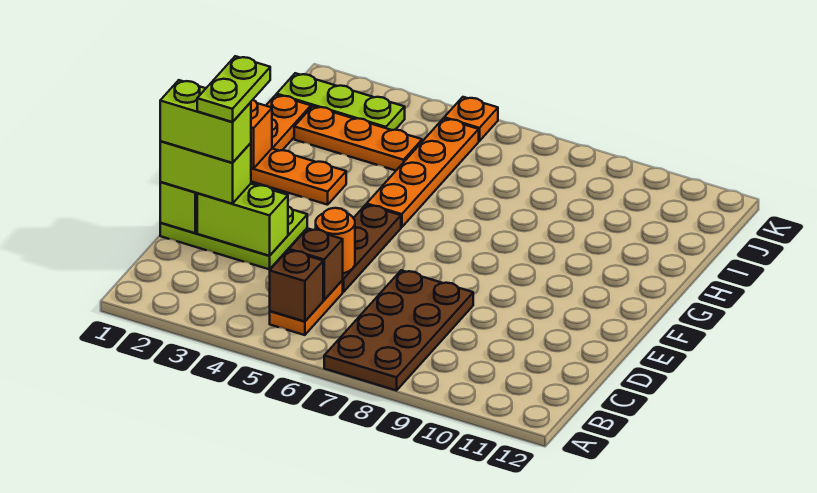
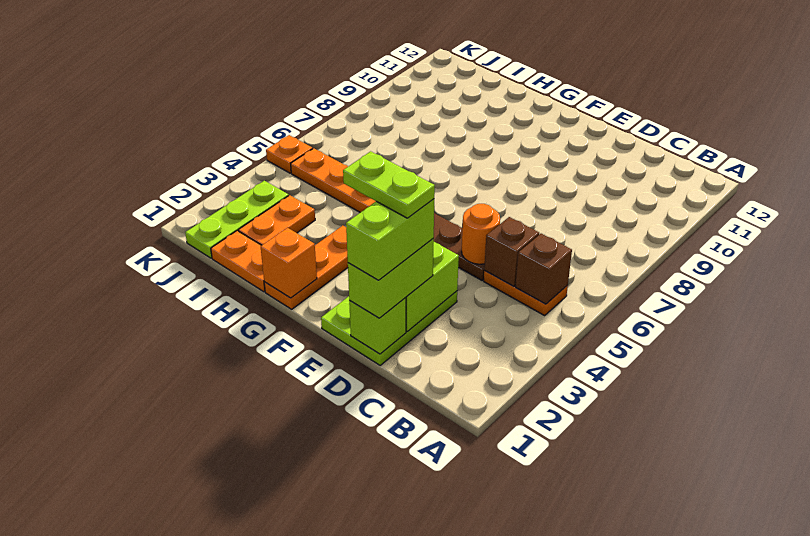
brown plate A7:D8 level 1 -> none
orange plate I2:I4 level 1 -> orange plate I2:I3 level 1

